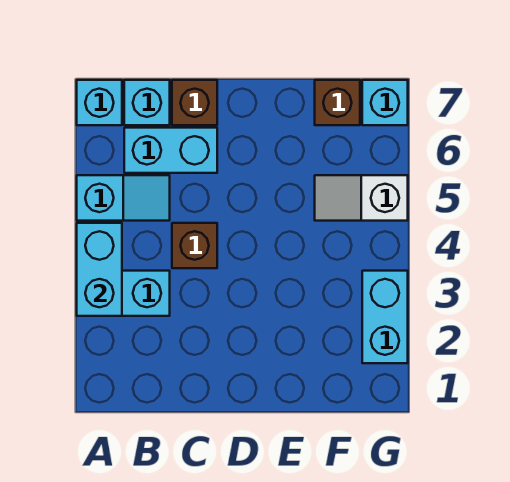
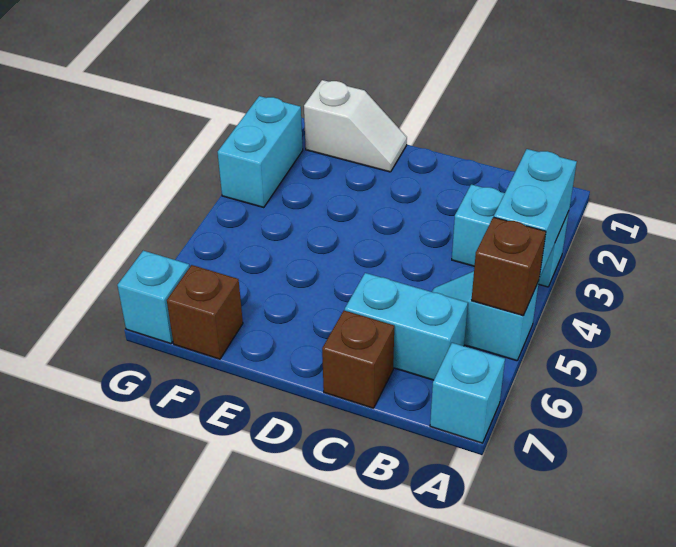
cyan brick B7 level 1 -> none
brown brick C4 level 1 -> brown brick A5 level 2
white slope F5:G5 level 1 top G -> white slope E1:F1 level 1 top F

